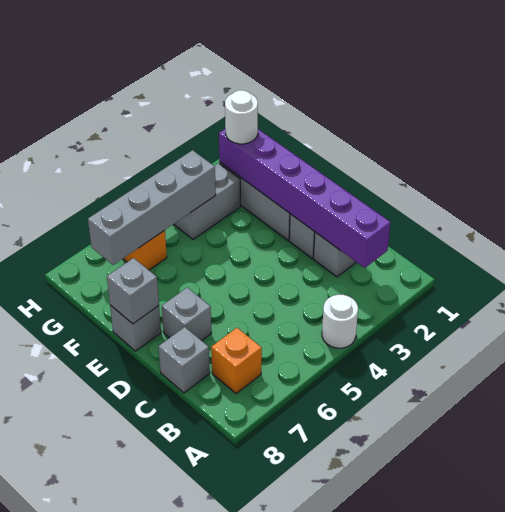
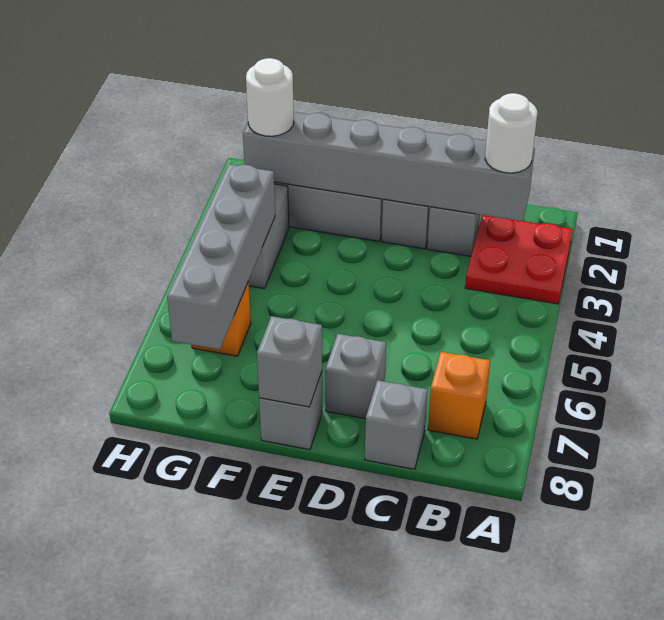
none -> red plate A2:B3 level 1
white round brick A4 level 1 -> white round brick B2 level 3
purple brick B2:G2 level 2 -> grey brick B2:G2 level 2

